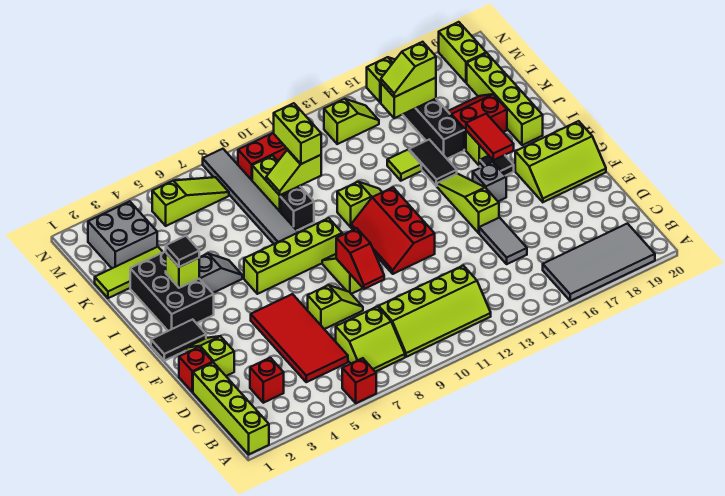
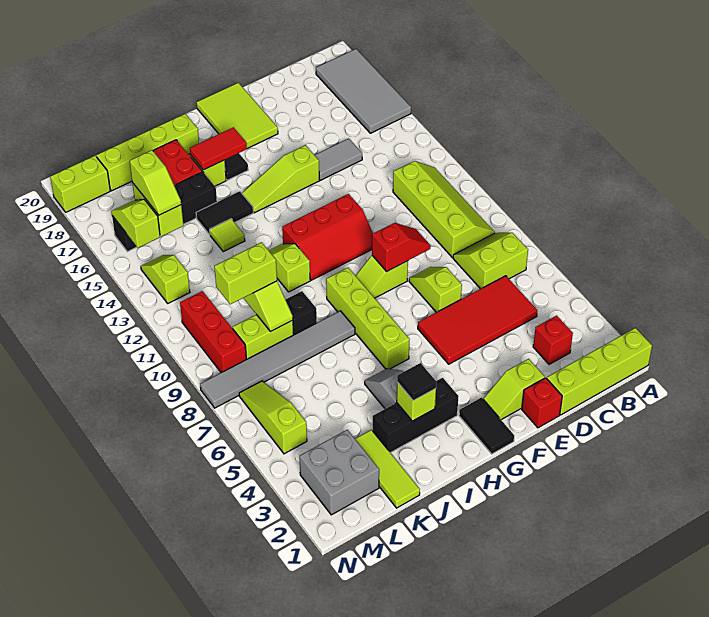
red brick A6 level 1 -> none
lime slope B7:C8 level 1 top C -> lime slope B7:C8 level 1 top 7
lime slope F18:G20 level 1 top G -> lime tile F18:G20 level 1
grey brick G16 level 1 -> none
black brick H2:J3 level 1 -> black brick H3:J3 level 1

